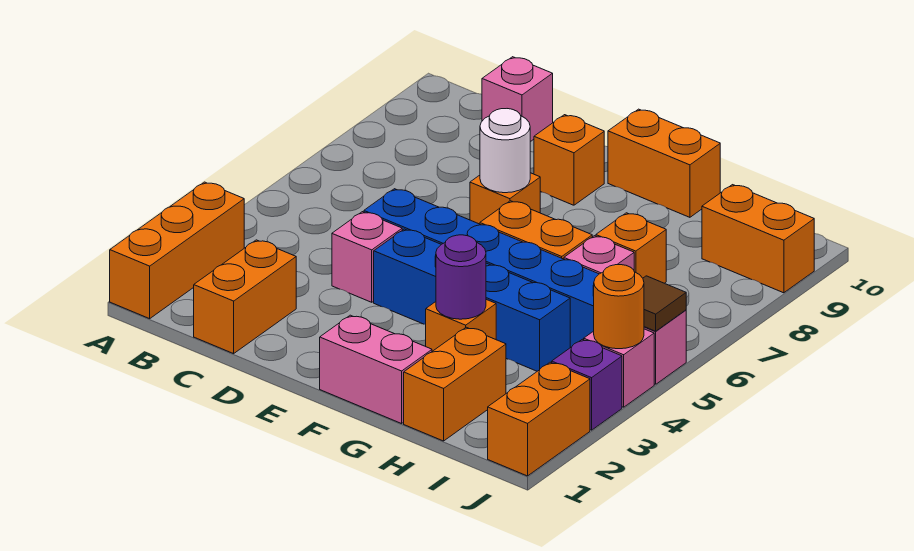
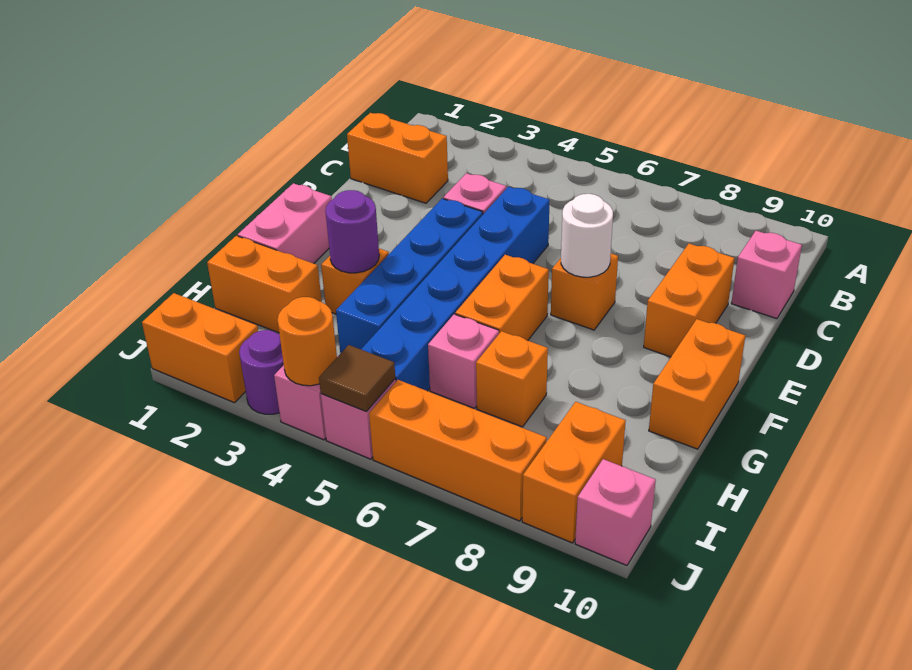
orange brick A1:A3 level 1 -> orange brick J6:J8 level 1
orange brick E9 level 1 -> orange brick D9:E9 level 1
purple brick J3 level 1 -> purple round brick J3 level 1
none -> pink brick J10 level 1

